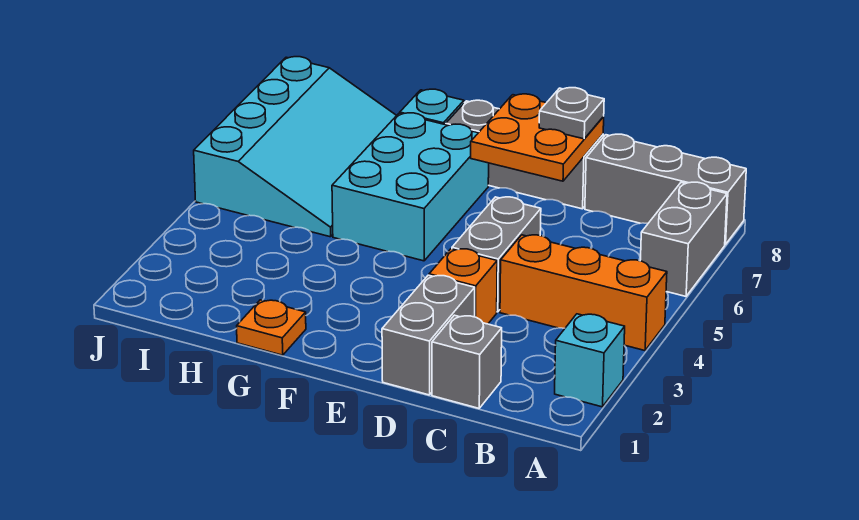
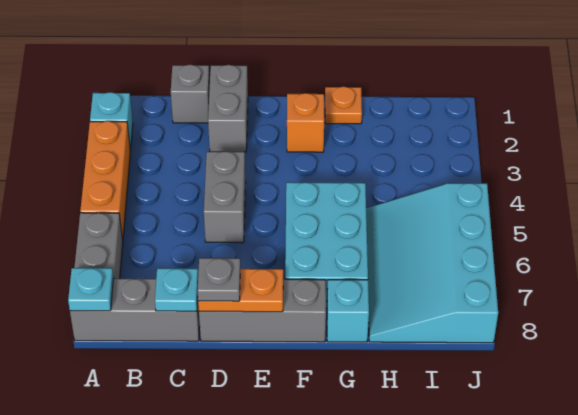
orange brick A4:C4 level 1 -> orange brick A3:A5 level 1
none -> cyan plate A8 level 2
none -> cyan plate C8 level 2
orange brick D3 level 1 -> orange brick F2 level 1
orange plate D7:E8 level 2 -> orange plate D8:E8 level 2

